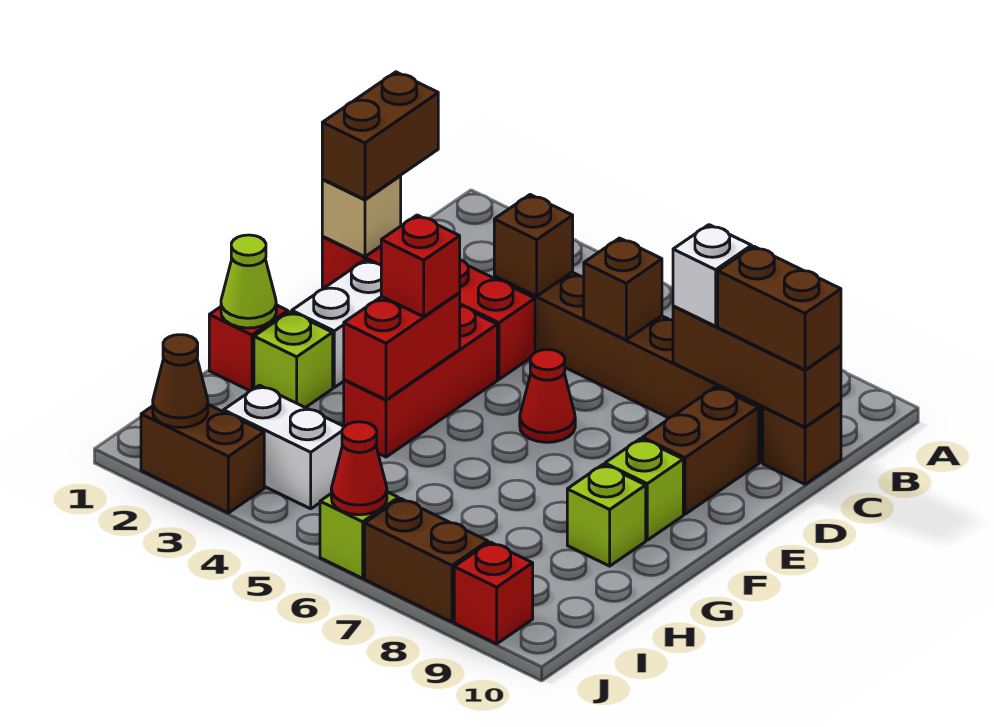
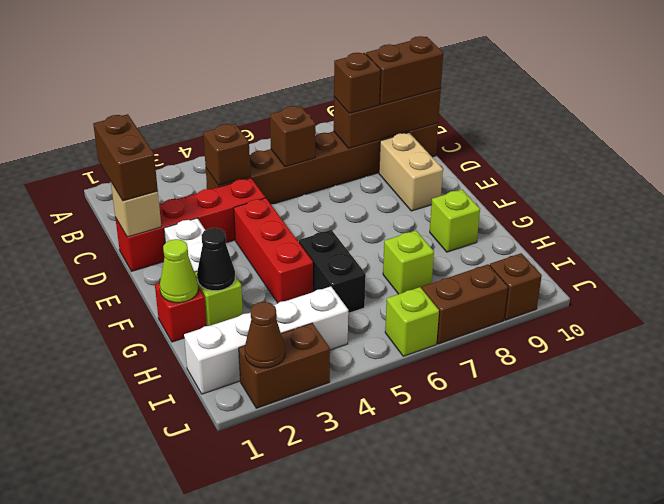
white brick C8 level 3 -> brown brick C8 level 3
brown brick D9:E9 level 1 -> tan brick D9:E9 level 1
red cone E6 level 1 -> none
red brick F4:G4 level 2 -> none
red brick F4 level 3 -> none
lime brick F9 level 1 -> lime brick H7 level 1
none -> black cone G2 level 2
none -> black brick G5:H5 level 1
white brick I3:I4 level 1 -> white brick I1:I4 level 1
red cone J6 level 2 -> none
red brick J9 level 1 -> brown brick J9 level 1

